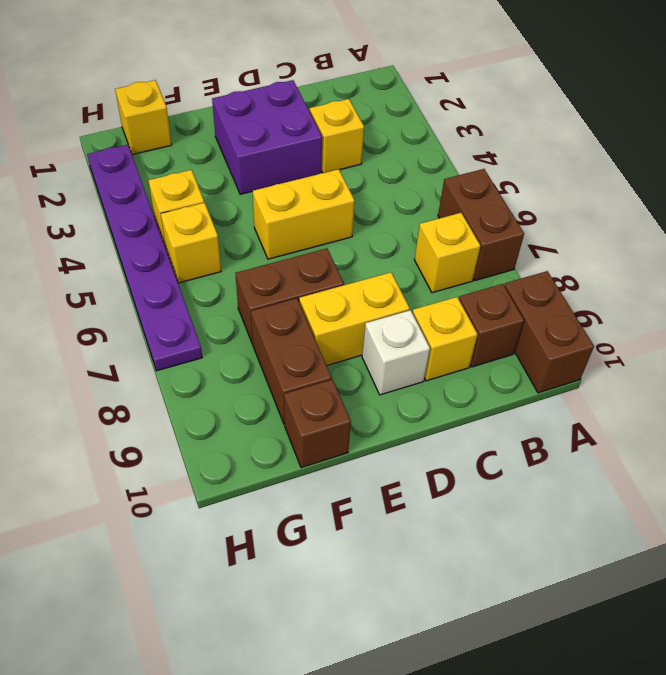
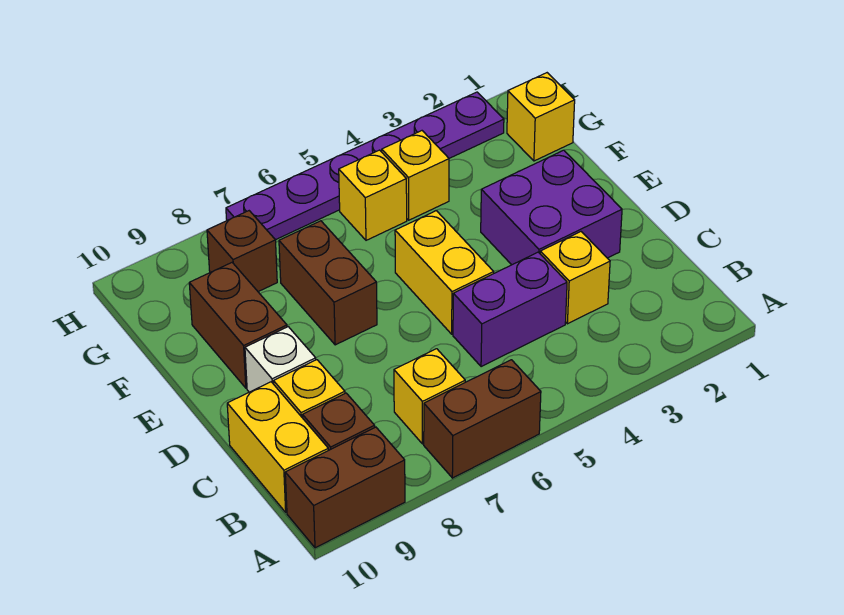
none -> purple brick C4:C5 level 1
yellow brick D8:E8 level 1 -> yellow brick B10:C10 level 1
brown brick F8:F9 level 1 -> brown brick E9:F9 level 1
brown brick F10 level 1 -> brown brick G8 level 1

